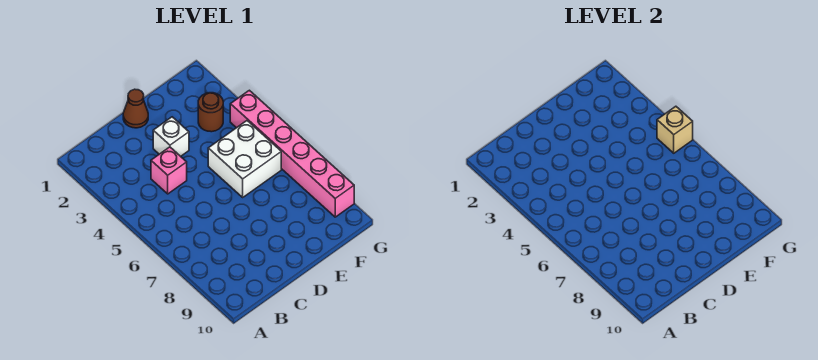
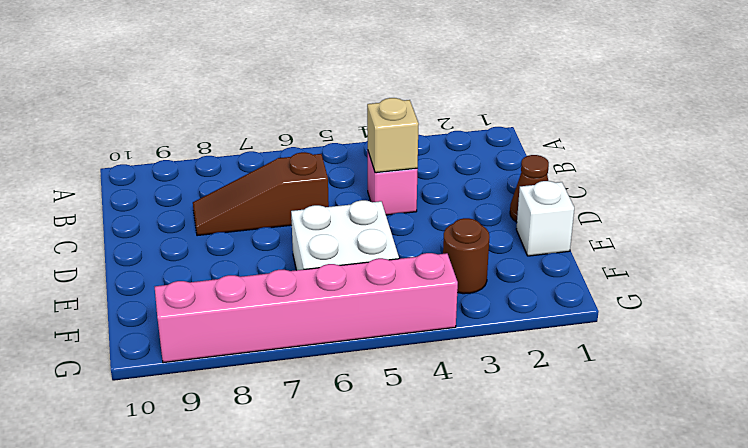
none -> brown slope C6:C8 level 1 top 6
white brick D3 level 1 -> white brick E1 level 1
tan brick G5 level 2 -> tan brick C4 level 2

